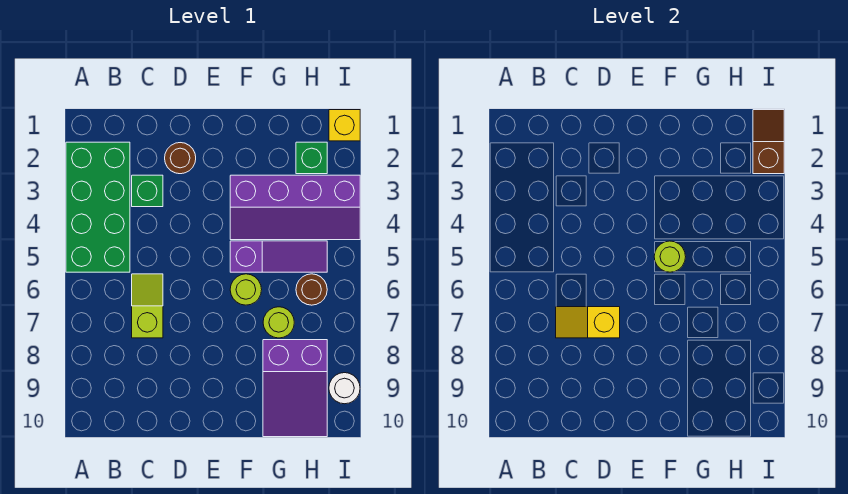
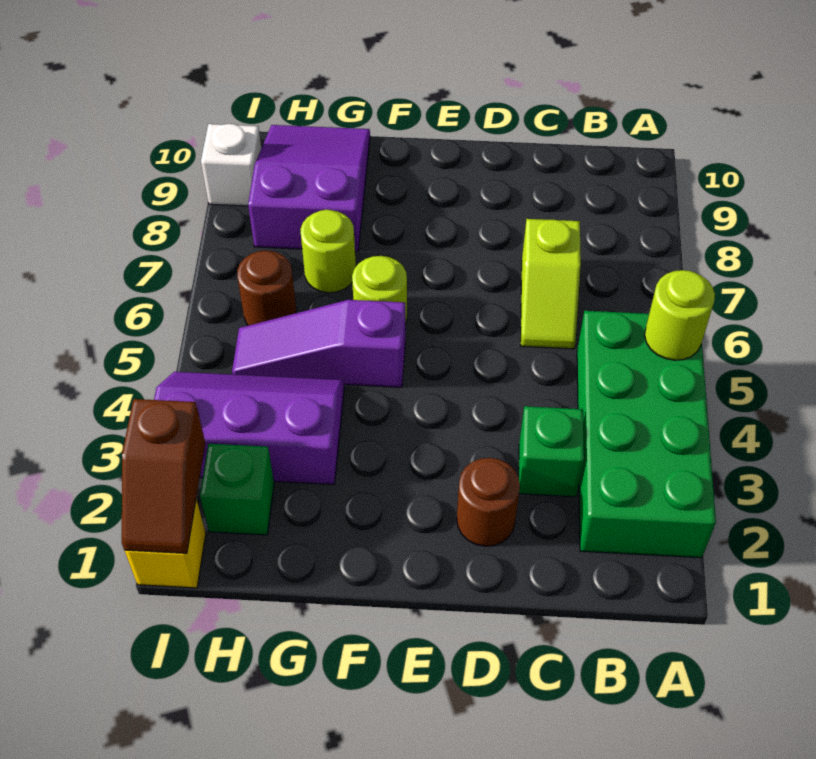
yellow slope C7:D7 level 2 top D -> none
purple slope F3:I4 level 1 top 3 -> purple slope G3:I4 level 1 top 3
lime round brick F5 level 2 -> lime round brick A5 level 2
white round brick I9 level 1 -> white brick I9 level 1

